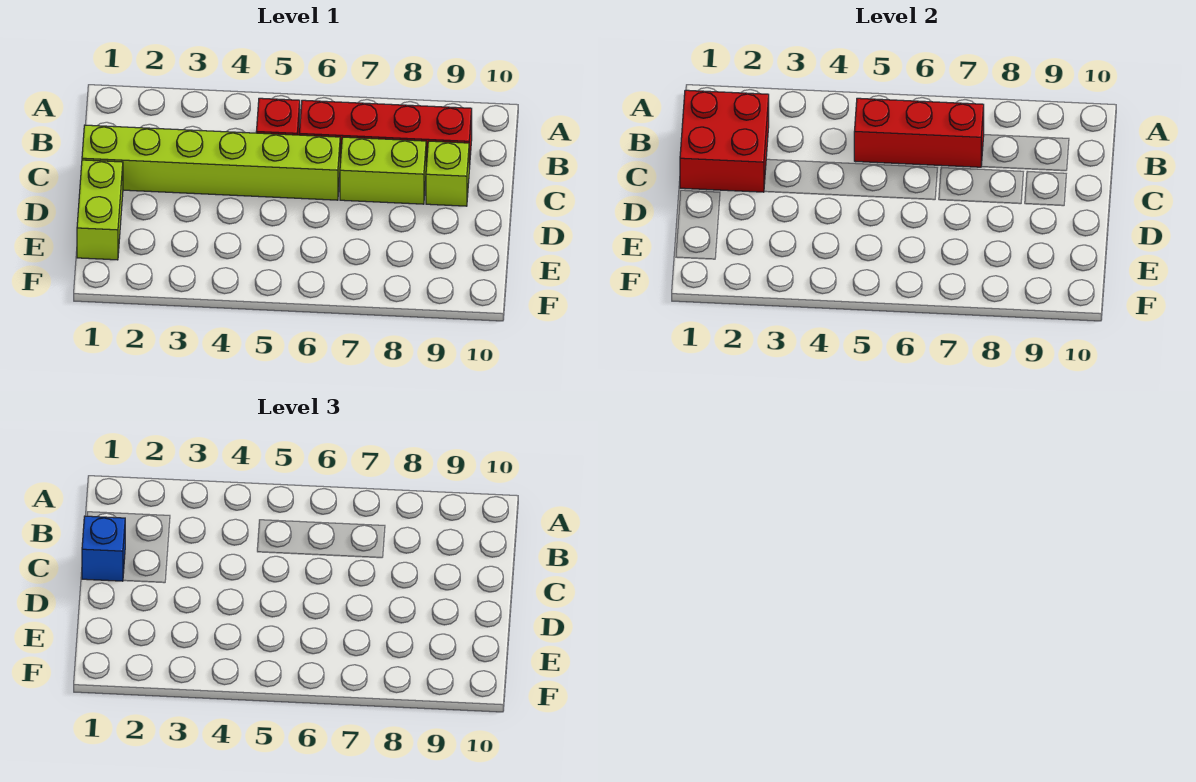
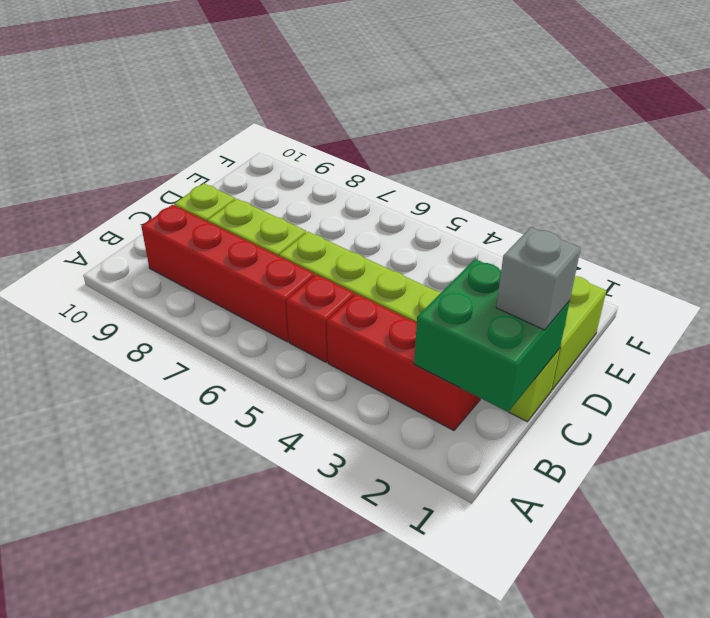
red brick B1:C2 level 2 -> green brick B1:C2 level 2
red brick B5:B7 level 2 -> red brick B2:B4 level 1
blue brick C1 level 3 -> grey brick C1 level 3

